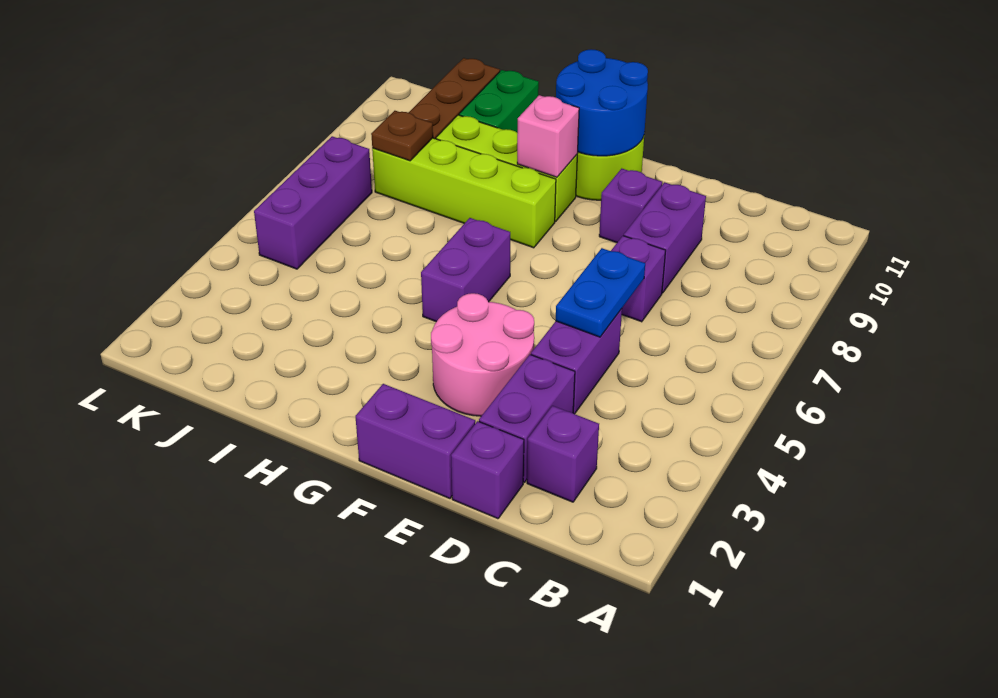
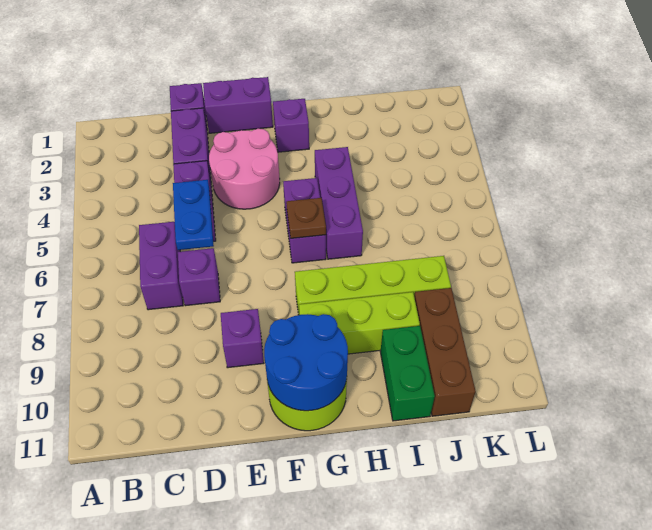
purple brick C2 level 1 -> purple brick G2 level 1
purple brick D8:D9 level 1 -> purple brick C6:C7 level 1
pink brick G9 level 2 -> none
brown plate J8 level 2 -> brown plate G6 level 2
purple brick K5:K7 level 1 -> purple brick H4:H6 level 1

